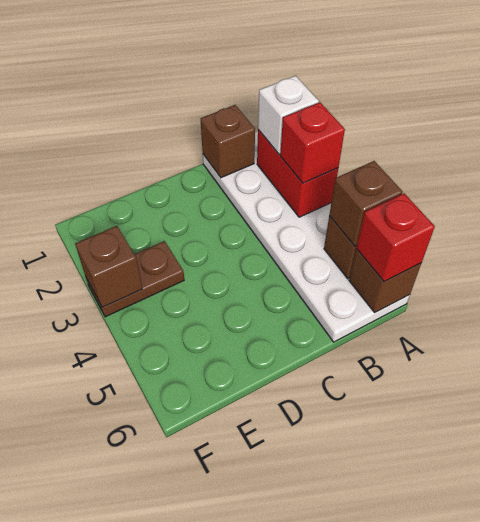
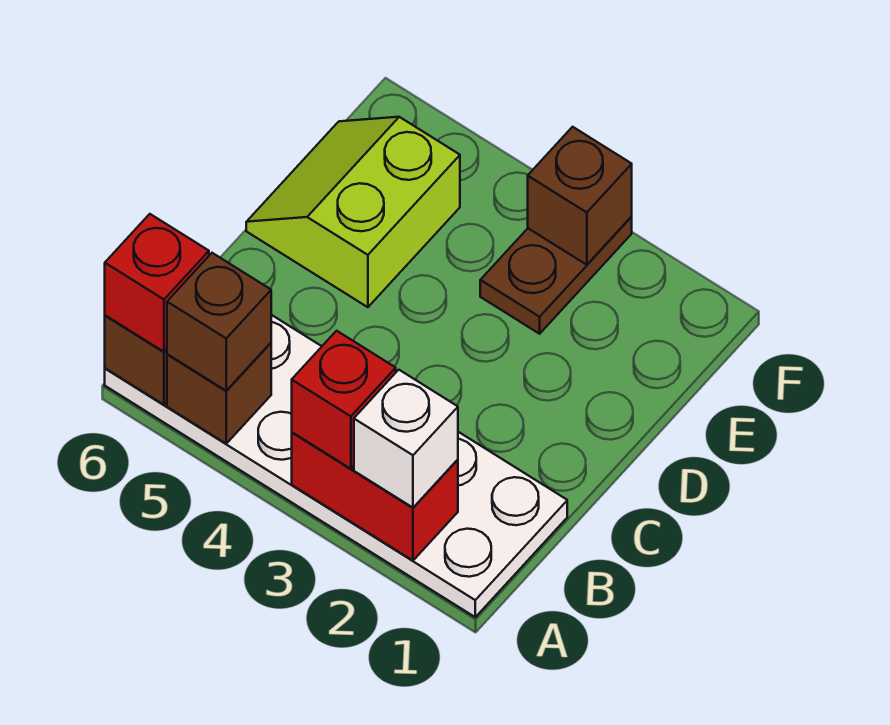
brown brick B1 level 2 -> none
none -> lime slope D5:E6 level 1 top 5

